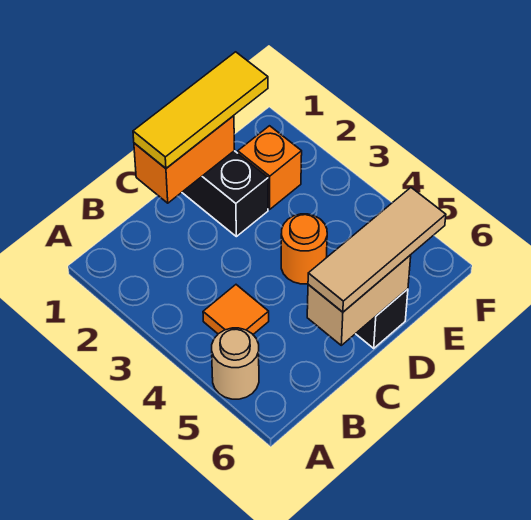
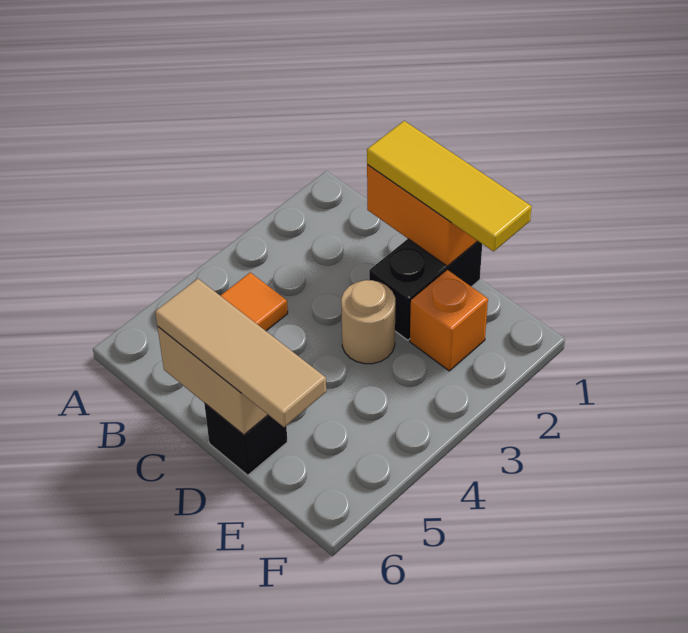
tan round brick A5 level 1 -> tan round brick D3 level 1
orange round brick D4 level 1 -> none

